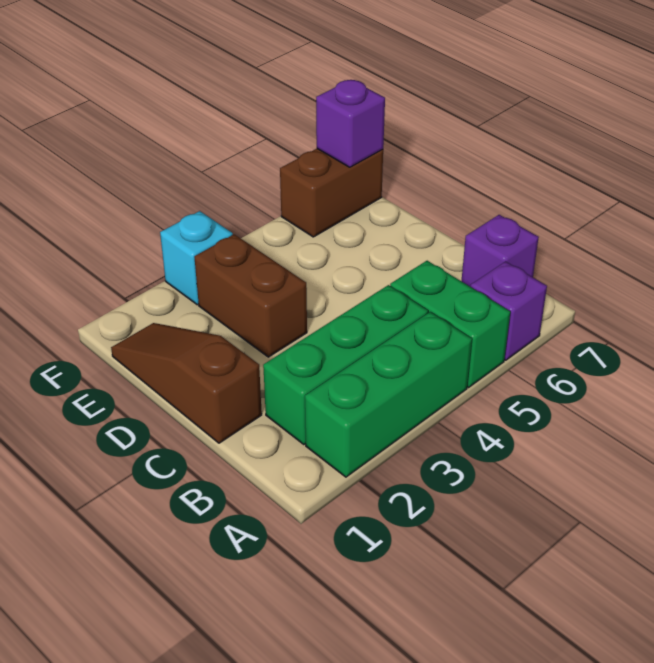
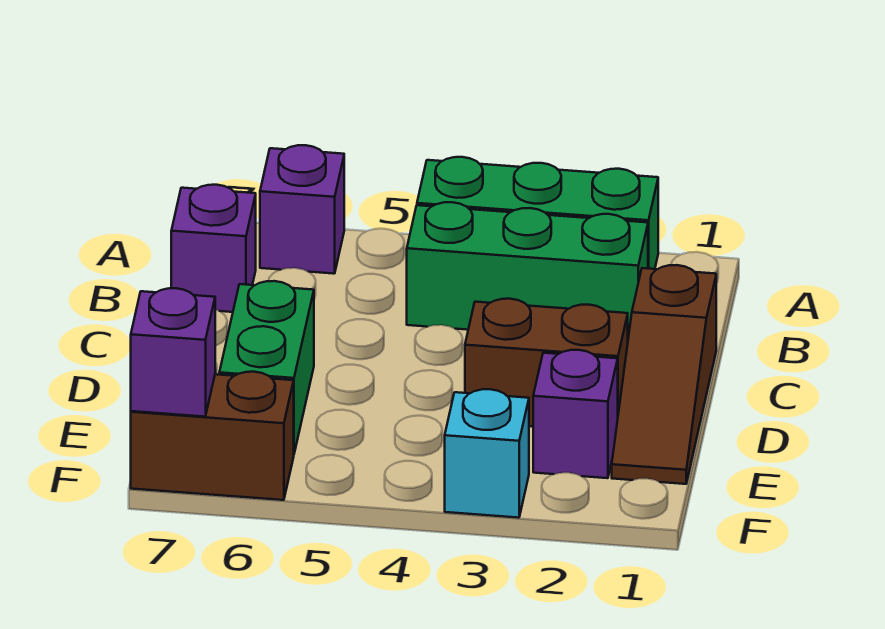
green brick A5:B5 level 1 -> green brick D6:E6 level 1
brown brick D3:E3 level 1 -> brown brick D2:D3 level 1
none -> purple brick E2 level 1

